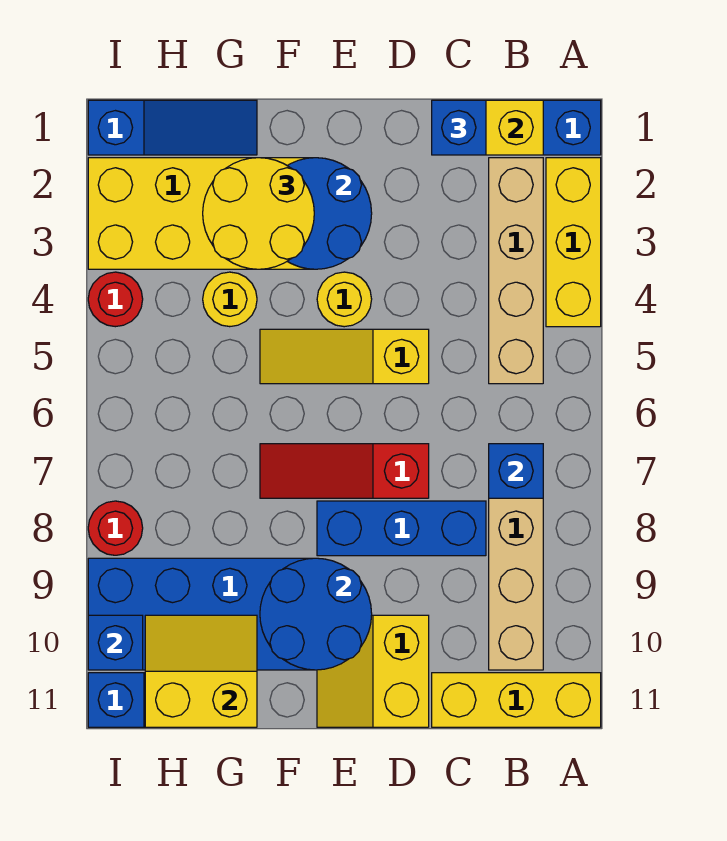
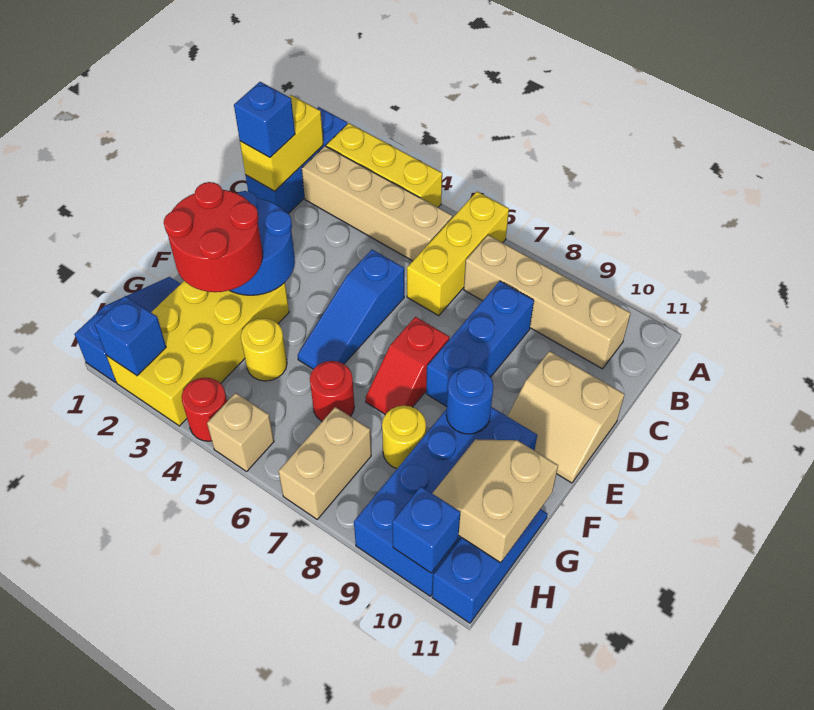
yellow brick A11:C11 level 1 -> yellow brick A6:C6 level 1
blue brick B7 level 2 -> blue brick I2 level 2
yellow slope D5:F5 level 1 top D -> blue slope D5:F5 level 1 top D
red slope D7:F7 level 1 top D -> red slope E7:F7 level 1 top E
yellow slope D10:E11 level 1 top D -> tan slope D10:E11 level 1 top D
yellow round brick E4 level 1 -> yellow round brick G8 level 1
blue round brick E9:F10 level 2 -> blue round brick F9 level 2
yellow round brick F2:G3 level 3 -> red round brick F2:G3 level 3
yellow slope G10:H11 level 2 top 11 -> tan slope G10:H11 level 2 top 11
none -> tan brick H7:I7 level 1
none -> tan brick I5 level 1
red round brick I8 level 1 -> red round brick G6 level 1

